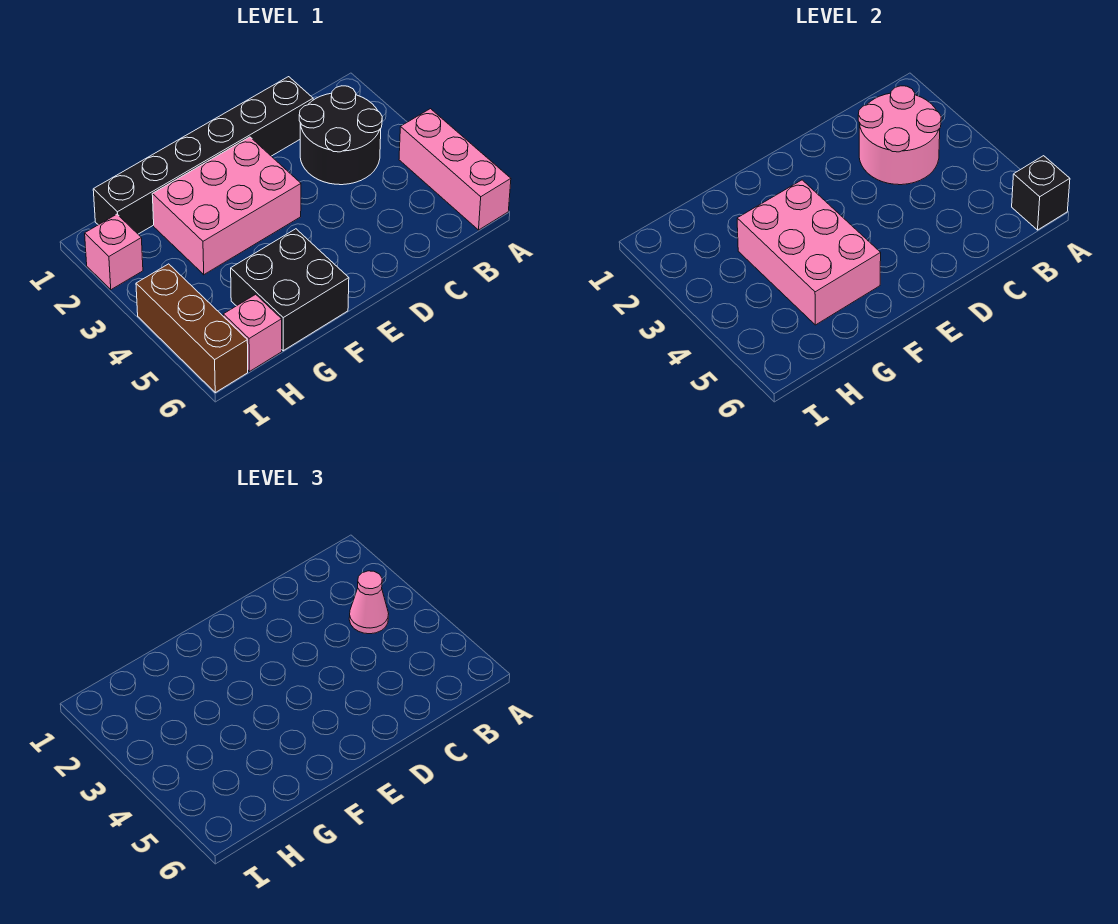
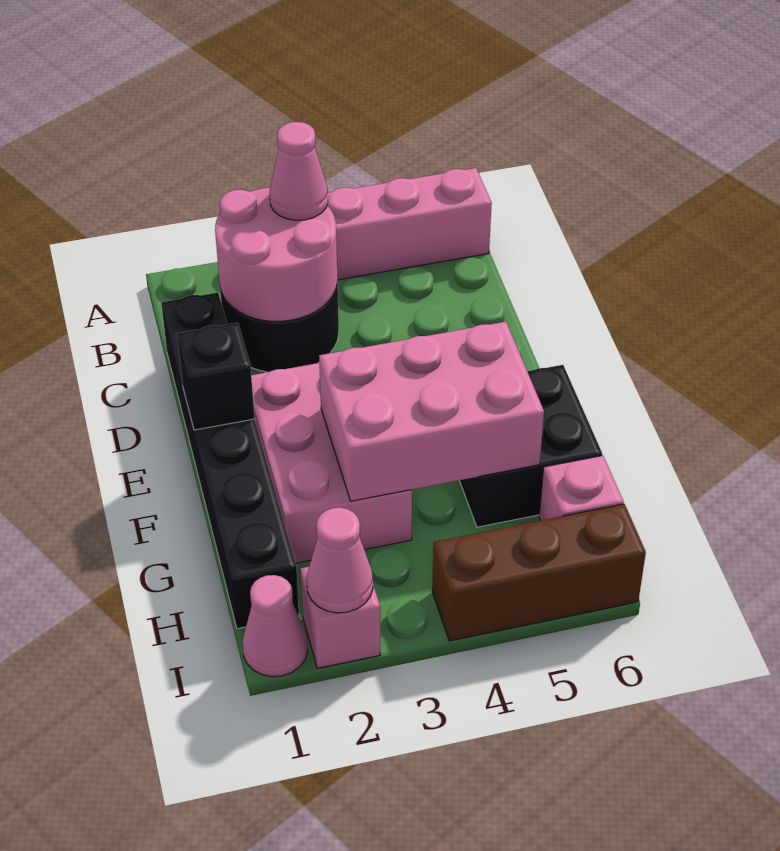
black brick A6 level 2 -> black brick E1 level 2
none -> pink cone I1 level 1
none -> pink cone I2 level 2

